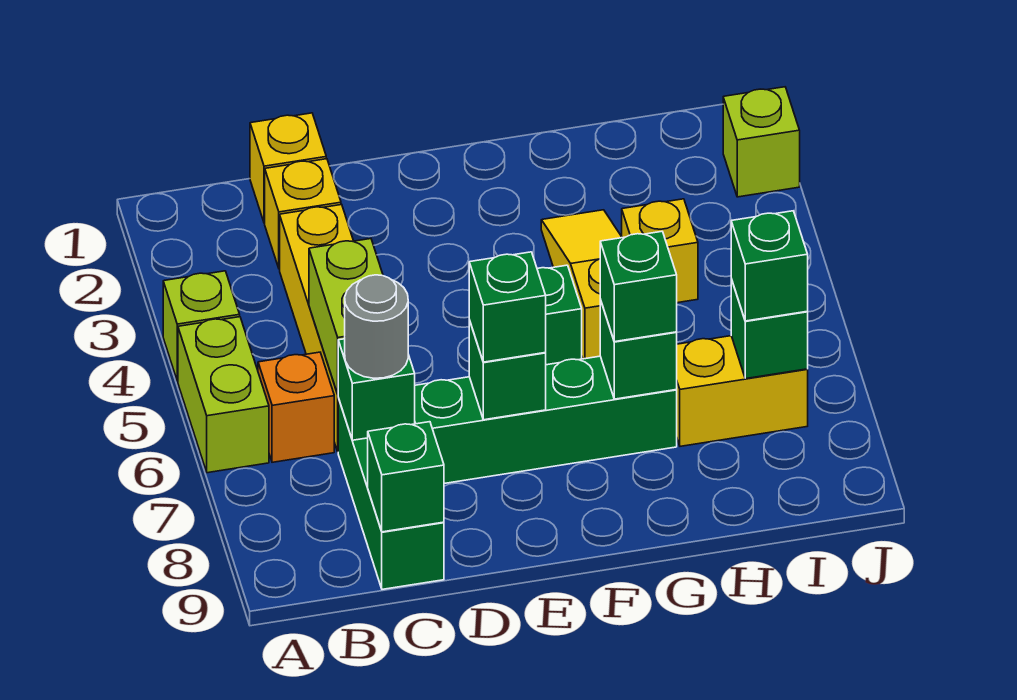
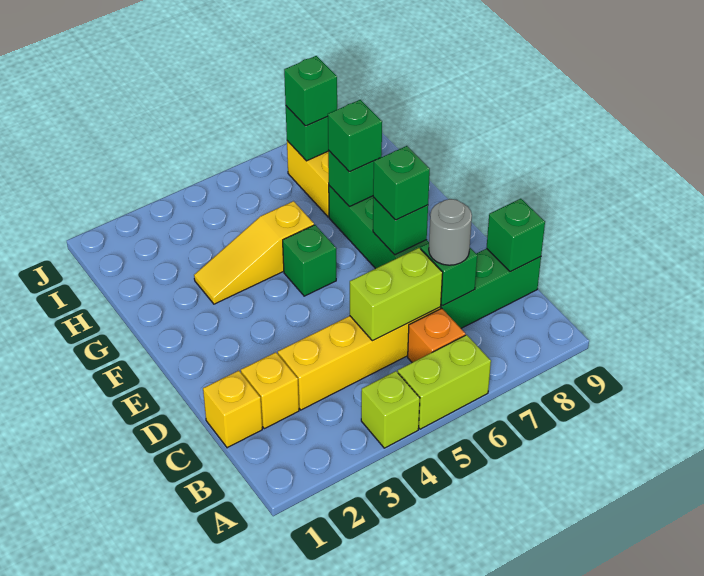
yellow brick H4 level 1 -> none
lime brick J2 level 1 -> none

